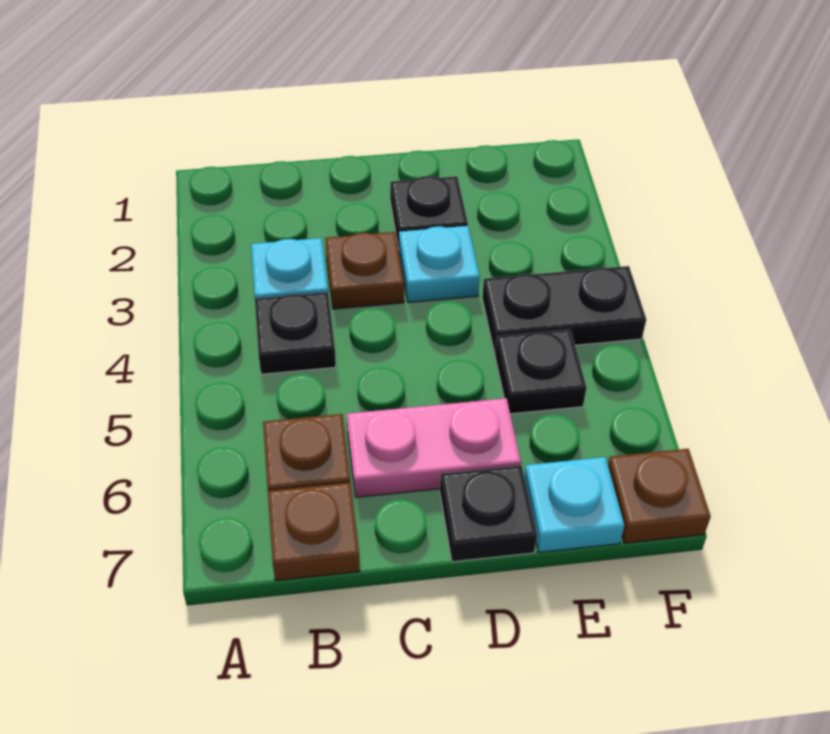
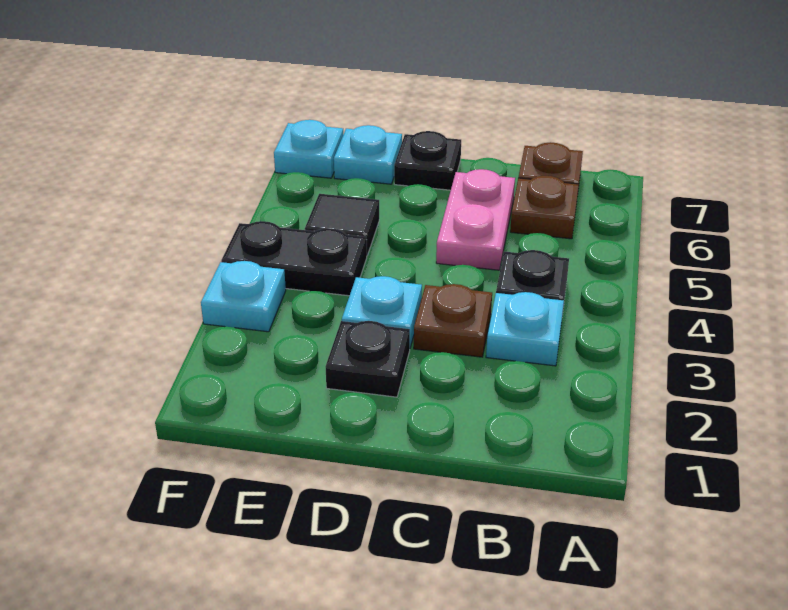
pink plate C6:D6 level 1 -> pink plate C5:C6 level 1
black plate E5 level 1 -> black tile E5 level 1
none -> cyan plate F3 level 1
brown plate F7 level 1 -> cyan plate F7 level 1

